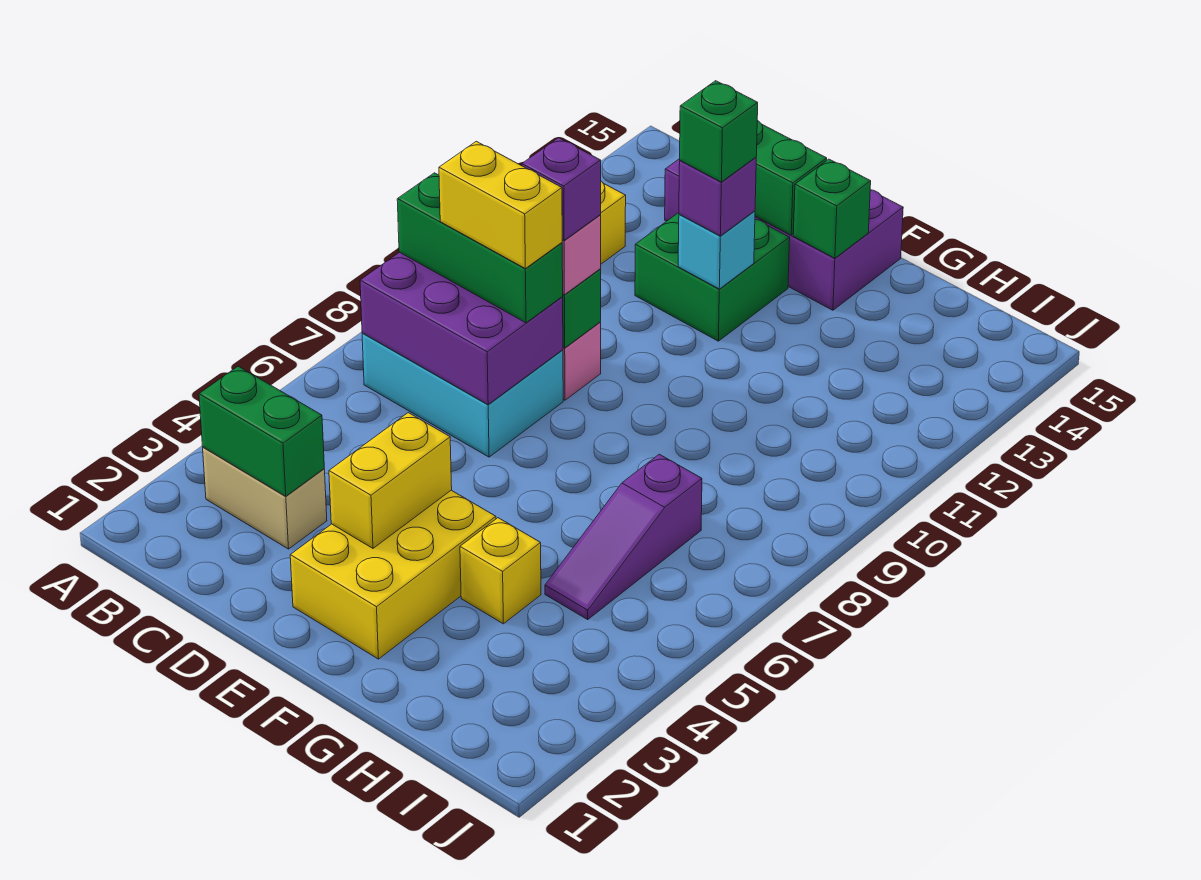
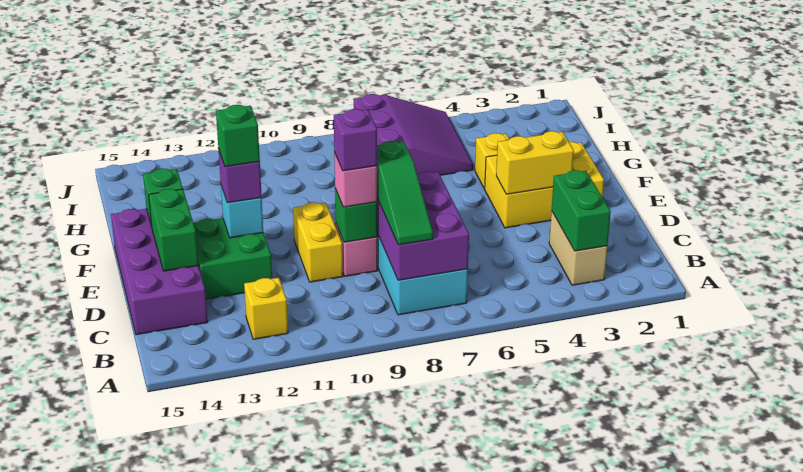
green brick B8:D8 level 3 -> green slope B8:D8 level 3 top D
yellow brick C8:D8 level 4 -> yellow brick D10:E10 level 1
purple slope H5:H7 level 1 top 7 -> purple slope H5:J7 level 1 top 7

